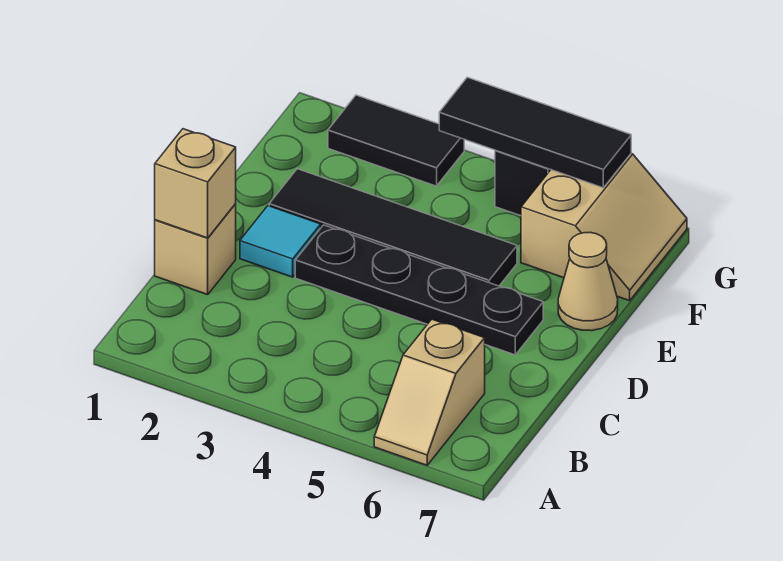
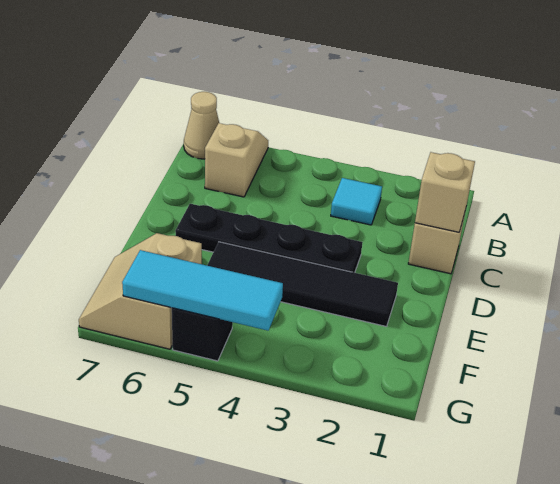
cyan tile D2 level 1 -> cyan tile B3 level 1
tan cone E7 level 1 -> tan cone A7 level 1
black tile G2:G3 level 1 -> none
black tile G4:G6 level 2 -> cyan tile G4:G6 level 2

